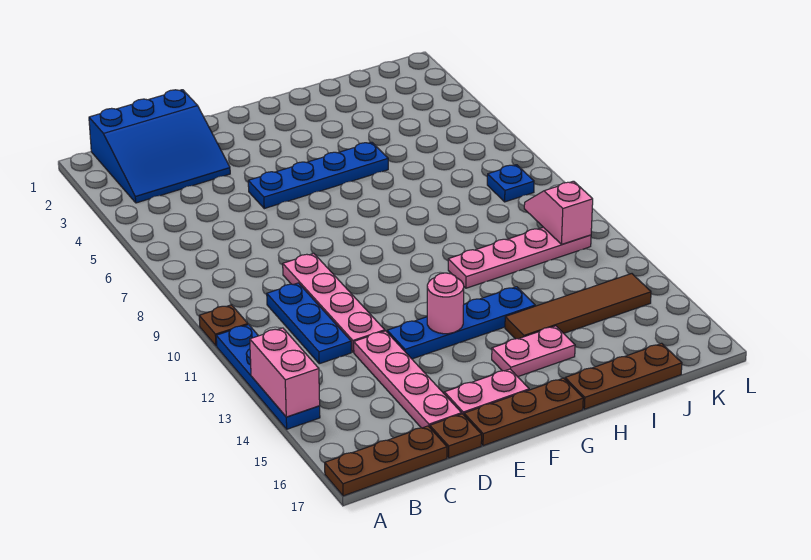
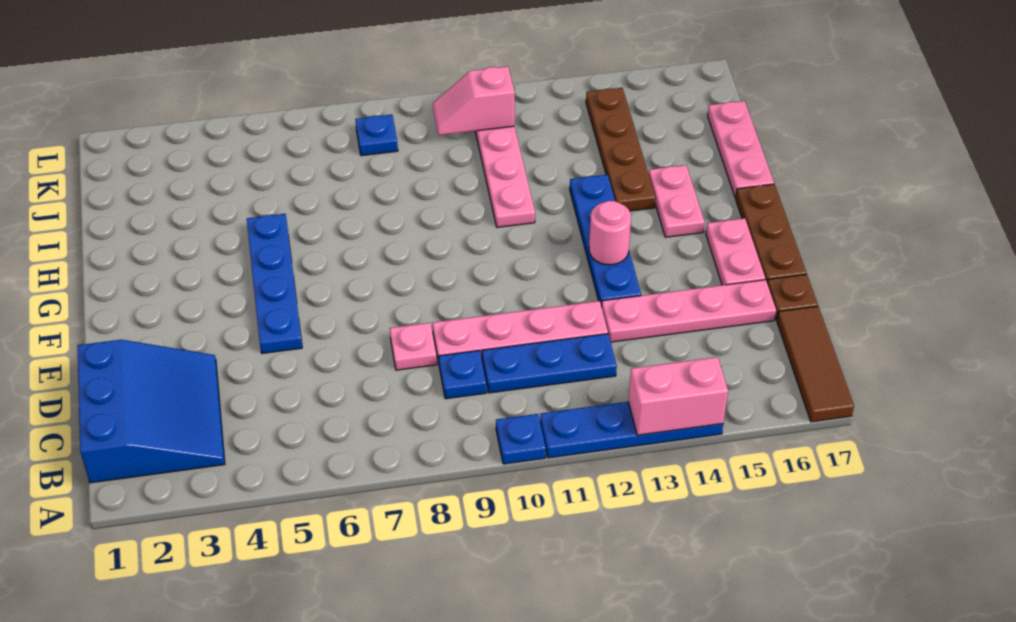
brown plate A10 level 1 -> blue plate A10 level 1
brown plate A17:C17 level 1 -> brown tile A17:C17 level 1
none -> blue plate C9 level 1
none -> pink plate D8 level 1
brown tile H14:K14 level 1 -> brown plate H14:K14 level 1
brown plate H17:J17 level 1 -> pink plate H17:J17 level 1

